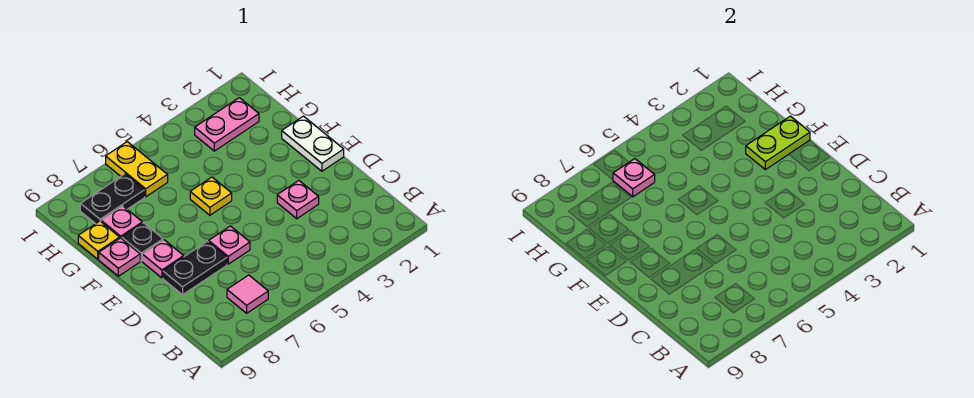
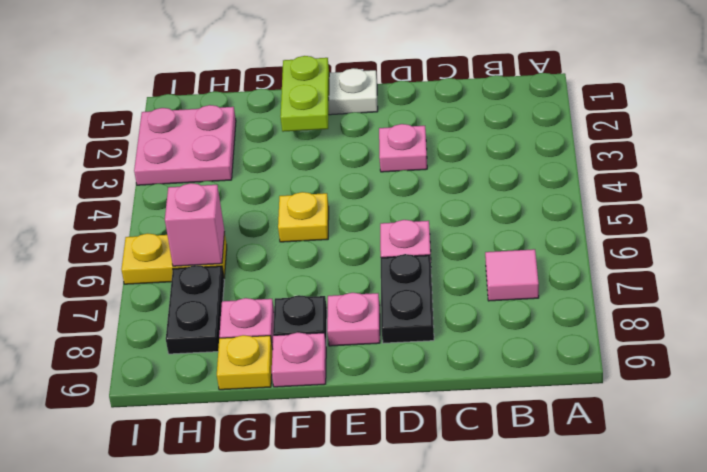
pink plate H2:H3 level 1 -> pink plate H2:I3 level 1
pink plate H6 level 2 -> pink brick H6 level 2

